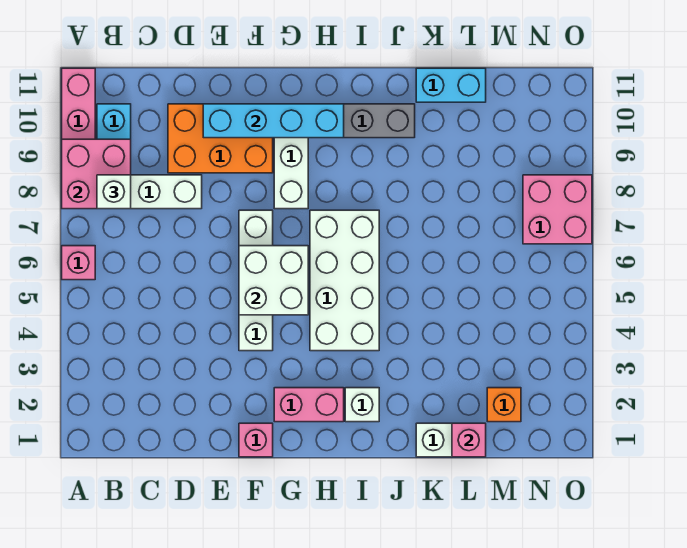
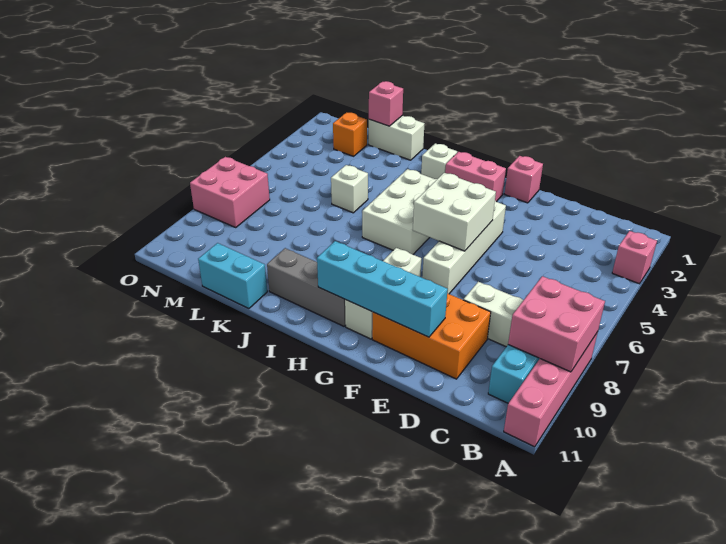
pink brick A6 level 1 -> pink brick A3 level 1
white brick B8 level 3 -> white brick K5 level 1
white brick H4:I7 level 1 -> white brick H4:I6 level 1

